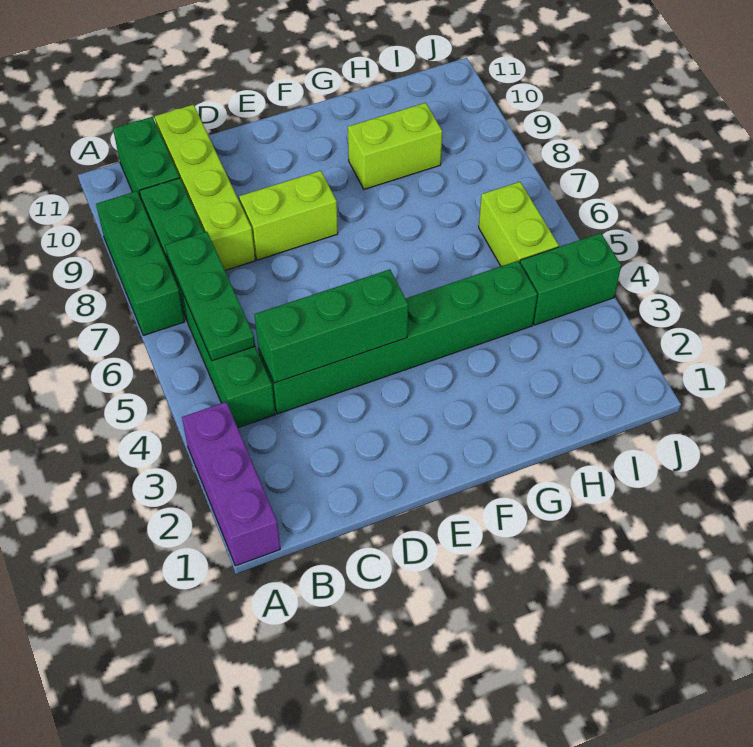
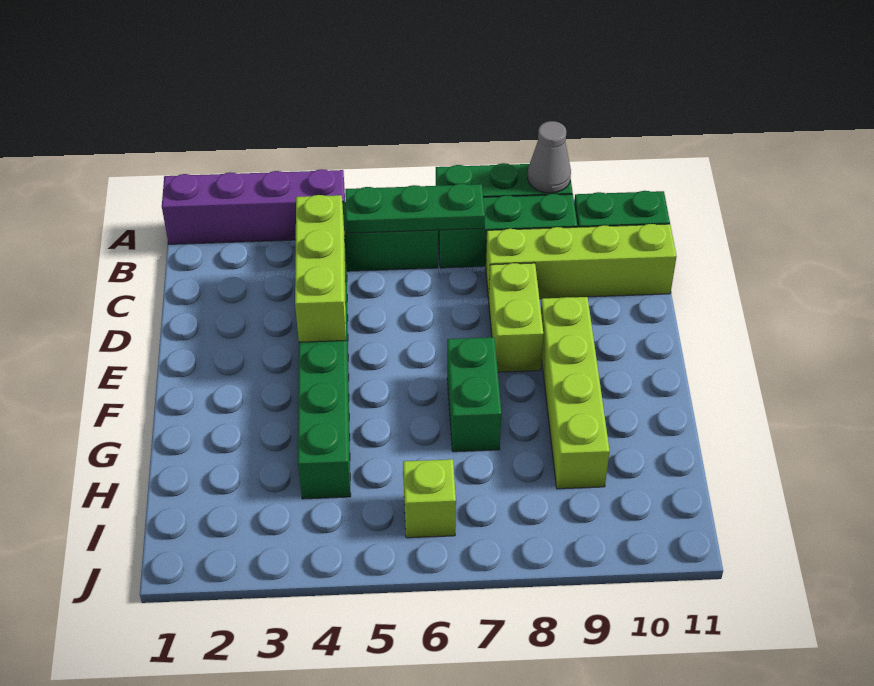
purple brick A1:A3 level 1 -> purple brick A1:A4 level 1
none -> grey cone A9 level 2
green brick C4:E4 level 2 -> lime brick C4:E4 level 2
lime brick G9:H9 level 1 -> lime brick E9:H9 level 1
green brick I4:J4 level 1 -> green brick F7:G7 level 1
lime brick I5:I6 level 1 -> lime brick I6 level 1

